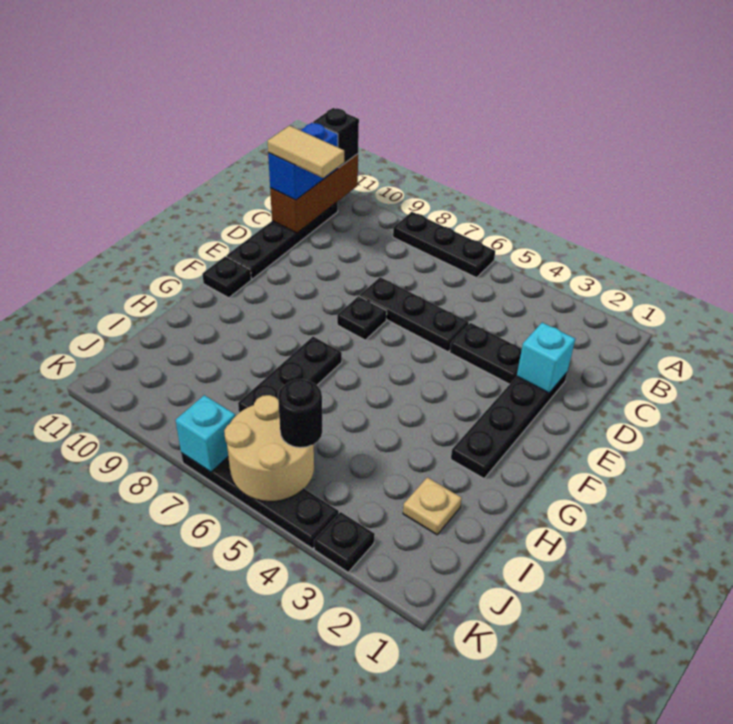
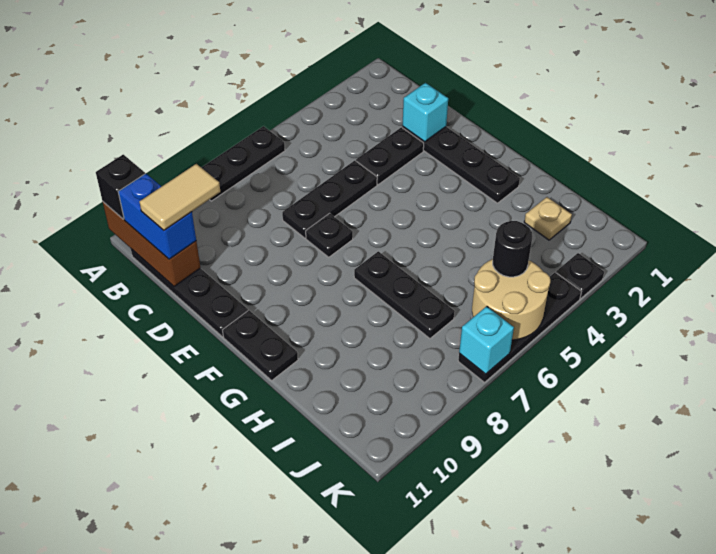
black plate F11 level 1 -> black plate F11:G11 level 1

